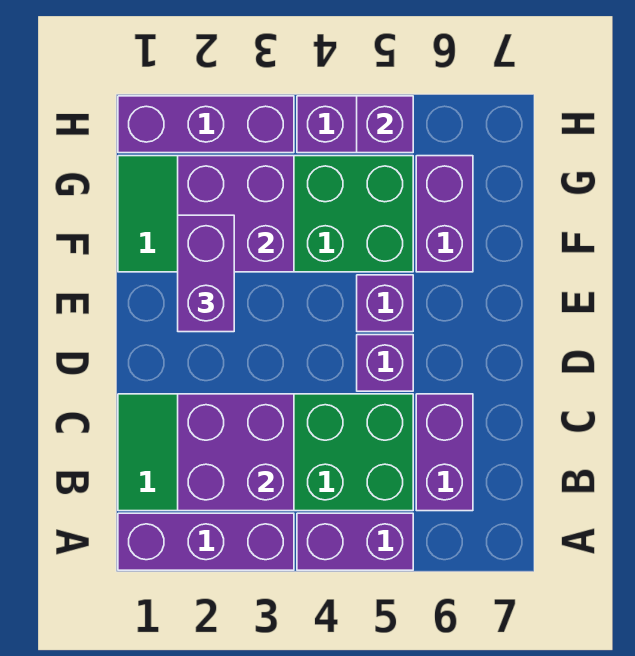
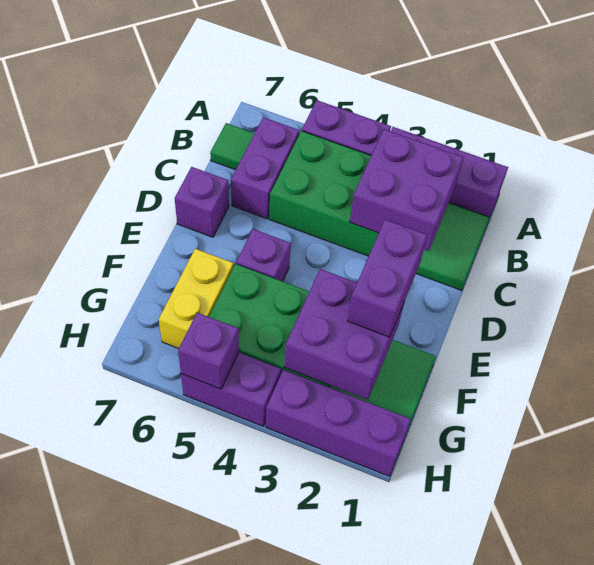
none -> green tile B7 level 1
purple brick D5 level 1 -> purple brick D7 level 1
purple brick F6:G6 level 1 -> yellow brick F6:G6 level 1

